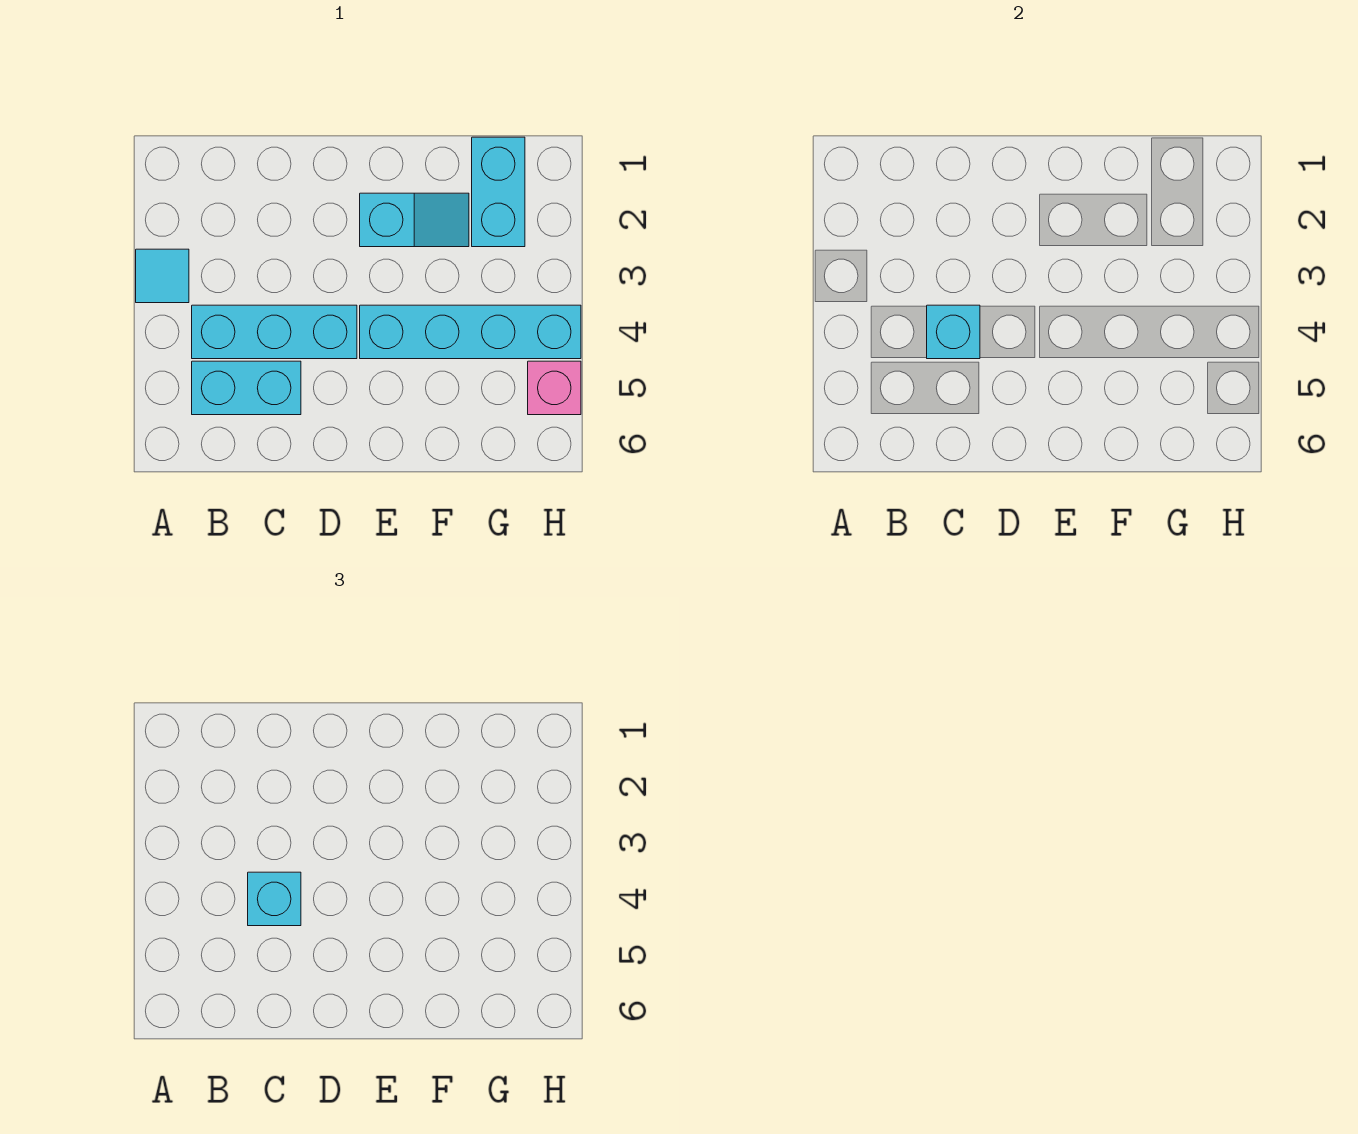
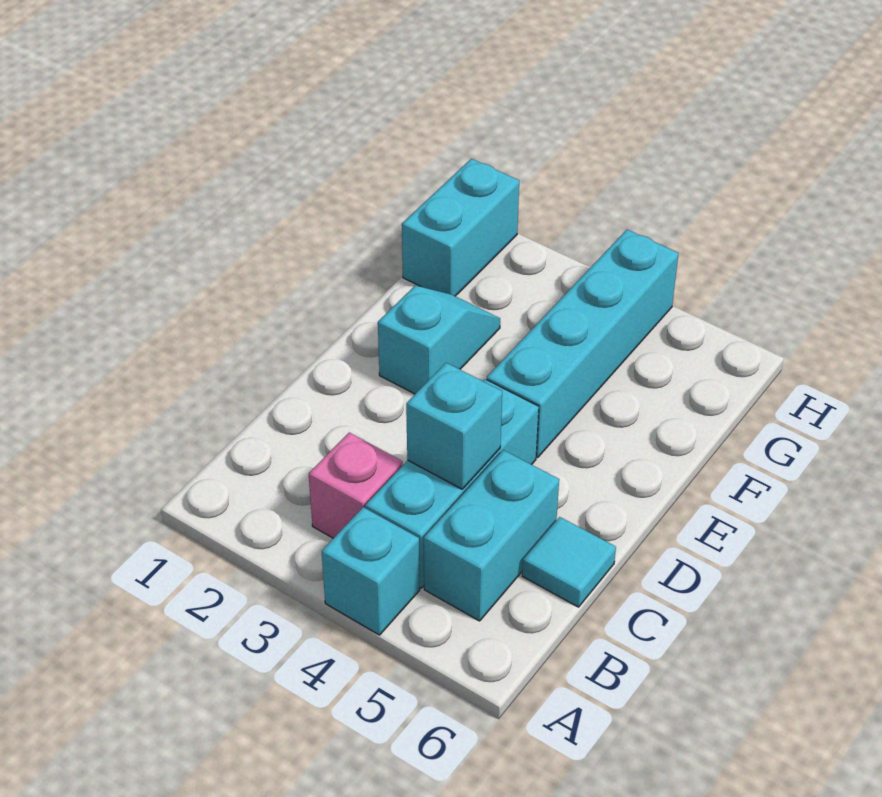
cyan tile A3 level 1 -> cyan tile C6 level 1
cyan brick C4 level 3 -> cyan brick A4 level 1
cyan brick G1:G2 level 1 -> cyan brick G1:H1 level 1
pink brick H5 level 1 -> pink brick B3 level 1

